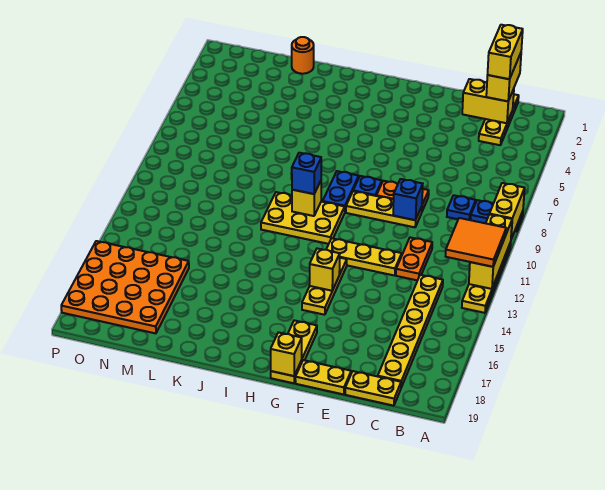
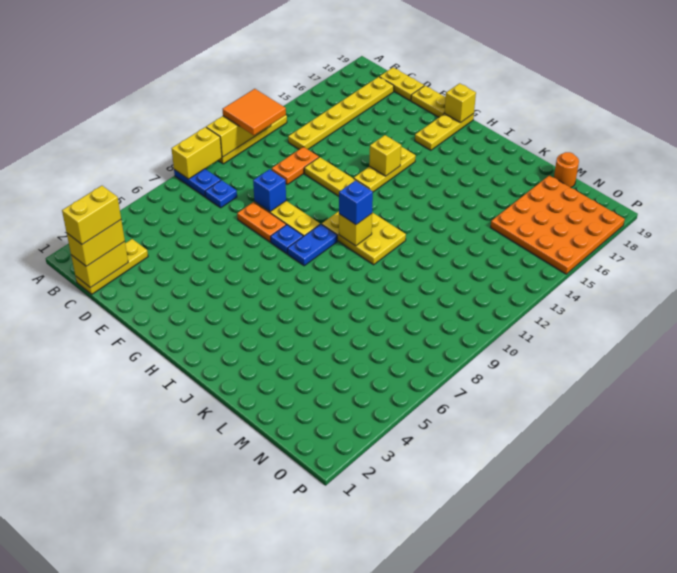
yellow brick C2:D2 level 2 -> yellow brick C1:C2 level 2
orange round brick L1 level 1 -> orange round brick M19 level 1

